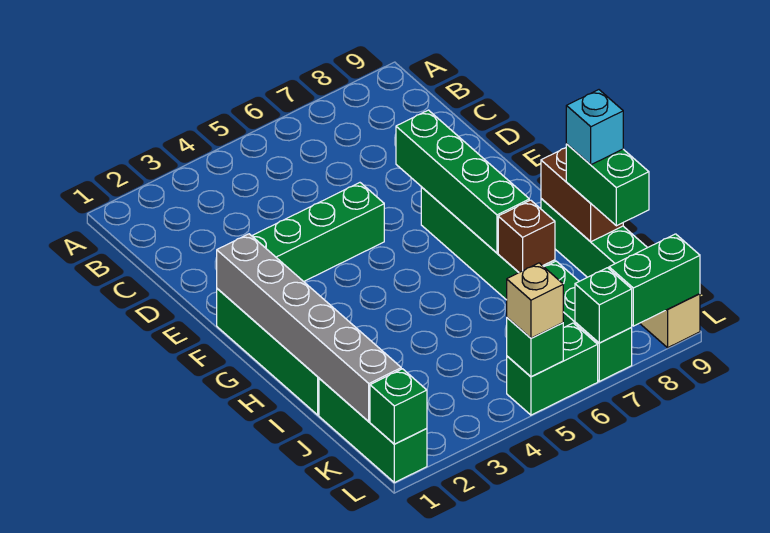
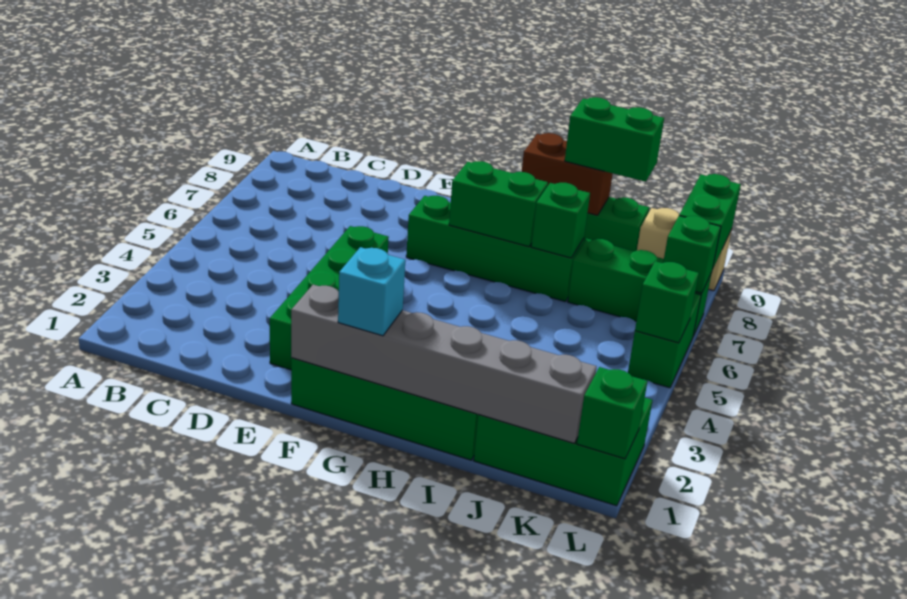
green brick E7:H7 level 2 -> green brick G7:H7 level 2
brown brick I7 level 2 -> green brick I7 level 2
cyan brick I9 level 4 -> cyan brick G1 level 3
green brick J1:L1 level 1 -> green brick J1:L2 level 1
tan brick L5 level 3 -> none

